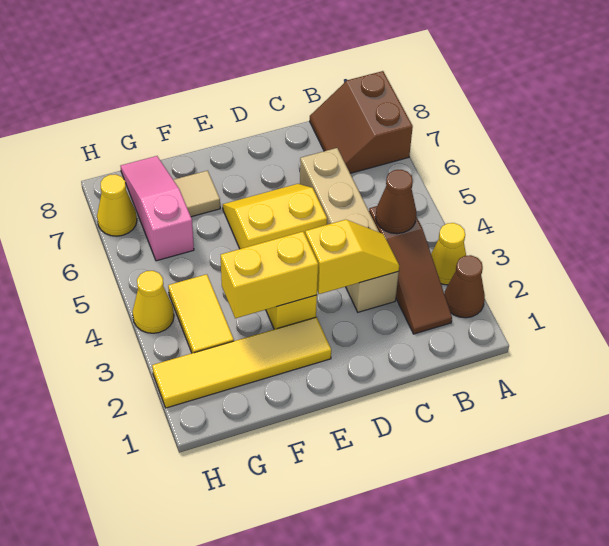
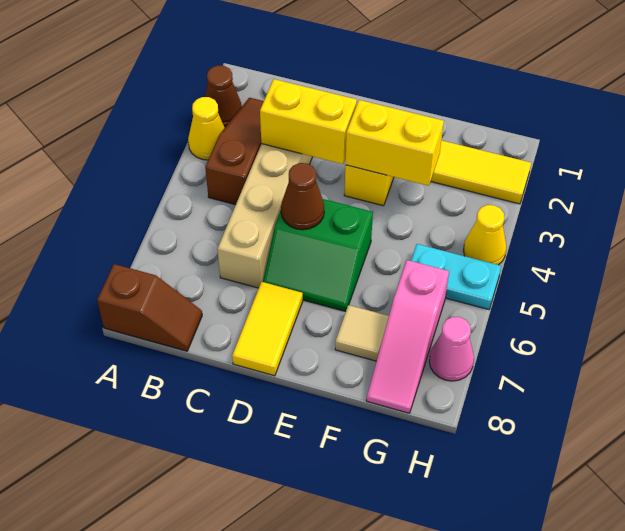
brown slope A7:B8 level 1 top A -> brown slope A8:B8 level 1 top A
brown cone B4 level 2 -> brown cone D5 level 2
yellow slope C3:D3 level 2 top D -> yellow brick C3:D3 level 2
yellow slope D5:E6 level 1 top 5 -> green slope D5:E6 level 1 top 5
yellow tile G3:G4 level 1 -> yellow tile D7:D8 level 1
none -> cyan plate G5:H5 level 1
yellow cone H7 level 1 -> pink cone H7 level 1

